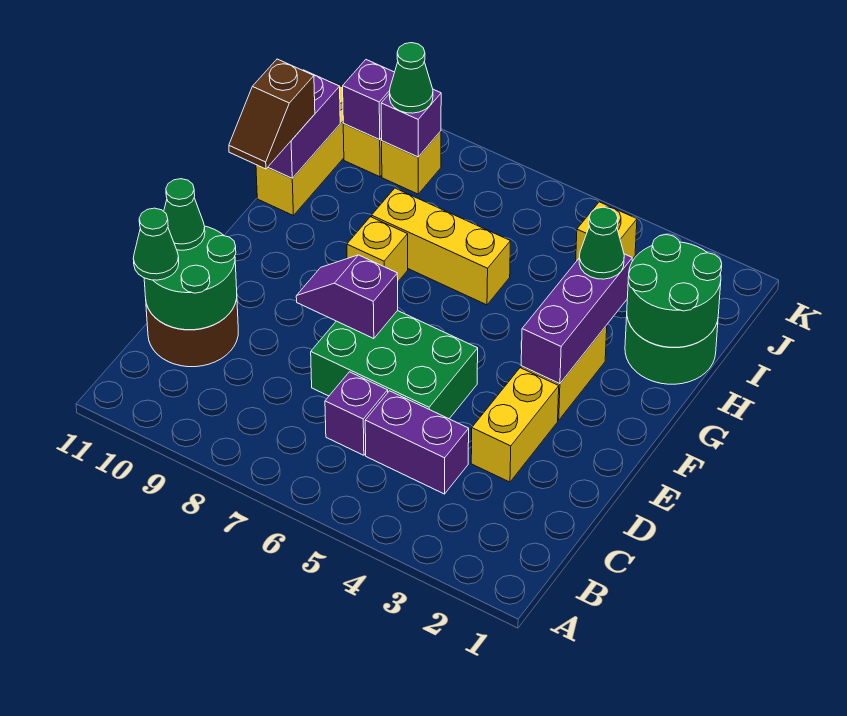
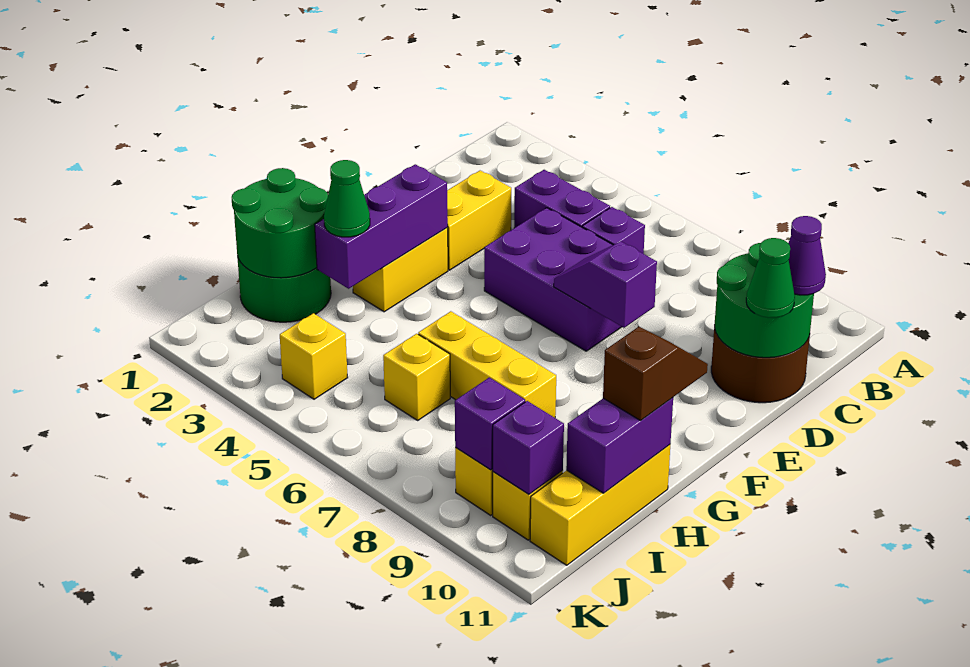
green cone C11 level 3 -> purple cone C11 level 3
green brick D5:E7 level 1 -> purple brick D5:E7 level 1
purple slope E7:E8 level 2 top 7 -> purple slope E7:E8 level 2 top 8
yellow brick G8 level 1 -> yellow brick I6 level 1
green cone J9 level 3 -> none

